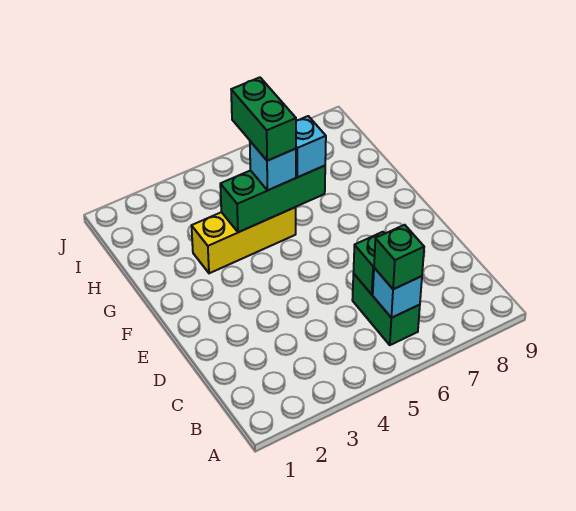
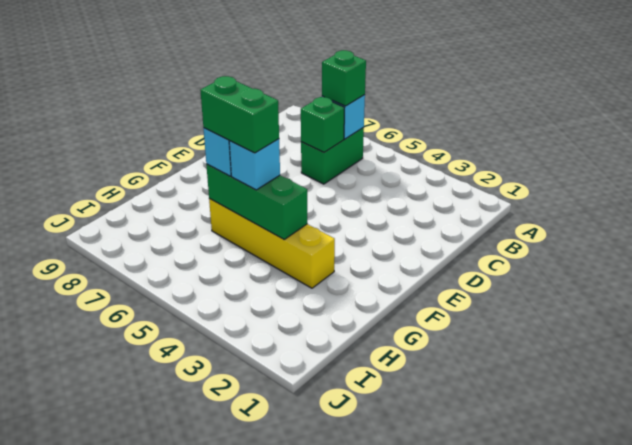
yellow brick G3:G5 level 1 -> yellow brick G3:G6 level 1
green brick G5:H5 level 4 -> green brick G5:G6 level 4

